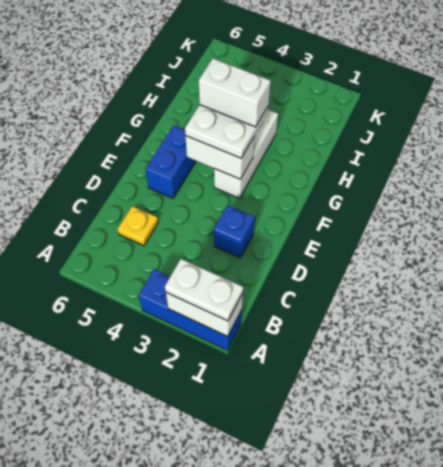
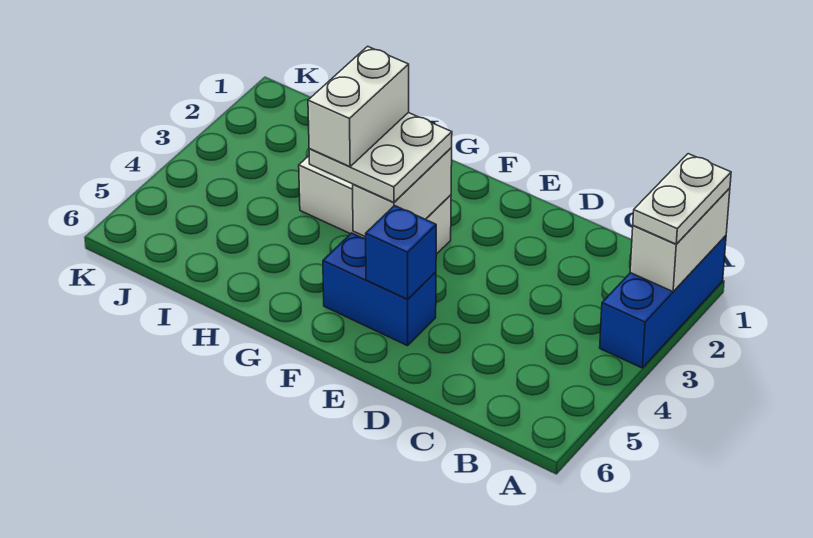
yellow plate C5 level 1 -> none
blue brick D2 level 1 -> blue brick E5 level 2

